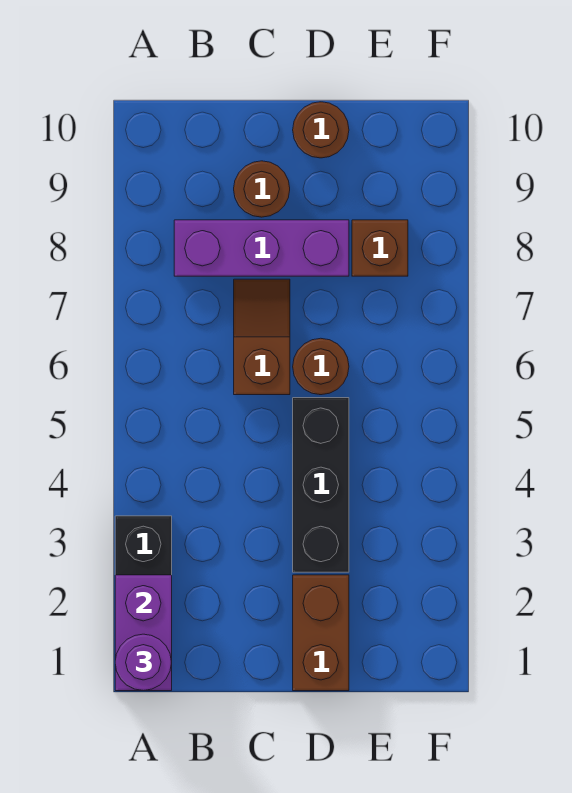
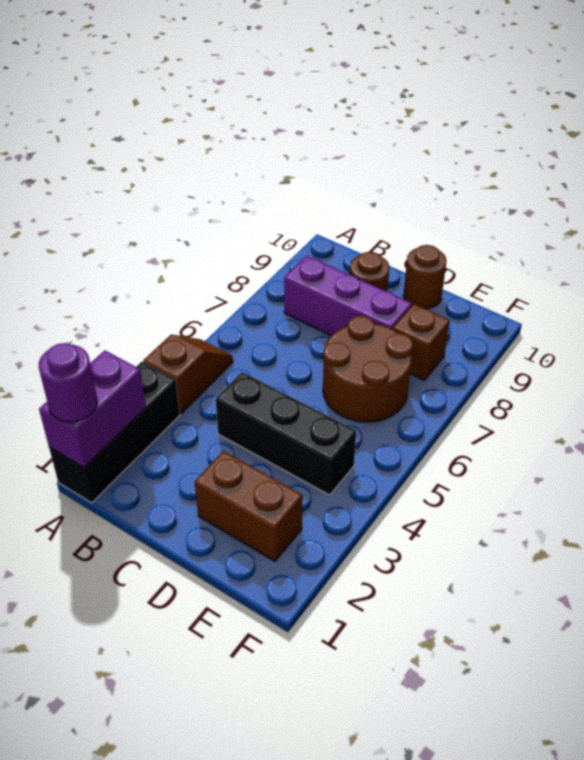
brown slope C6:C7 level 1 top 6 -> brown slope A4:A5 level 1 top 4
brown brick D1:D2 level 1 -> brown brick D2:E2 level 1
black brick D3:D5 level 1 -> black brick C4:E4 level 1
brown round brick D6 level 1 -> brown round brick D6:E7 level 1

